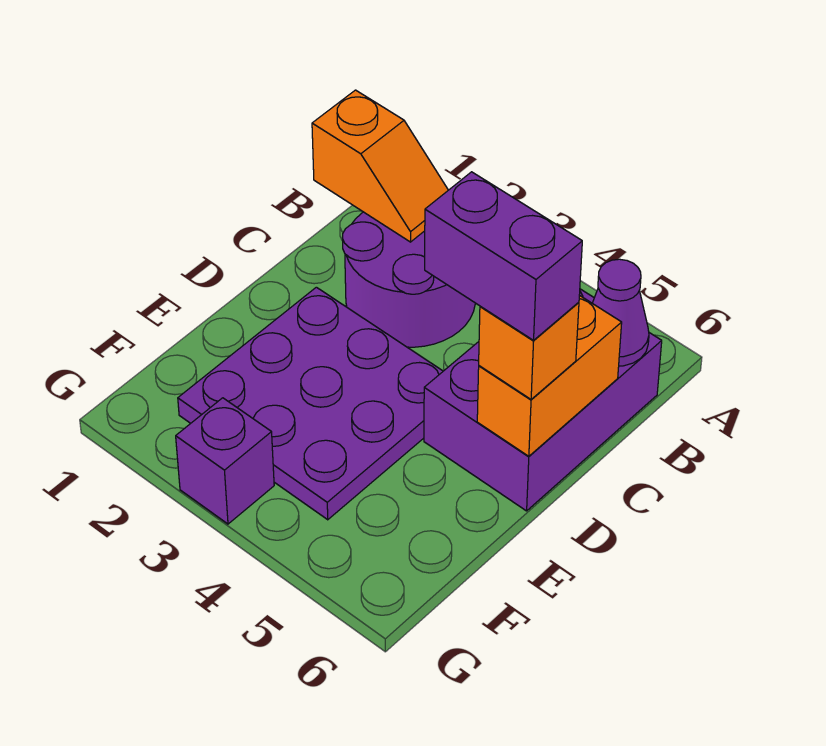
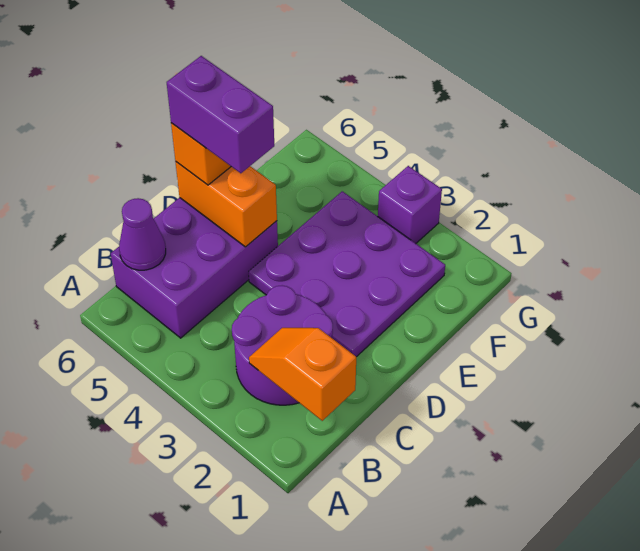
orange brick C6:D6 level 2 -> orange brick D5:D6 level 2

